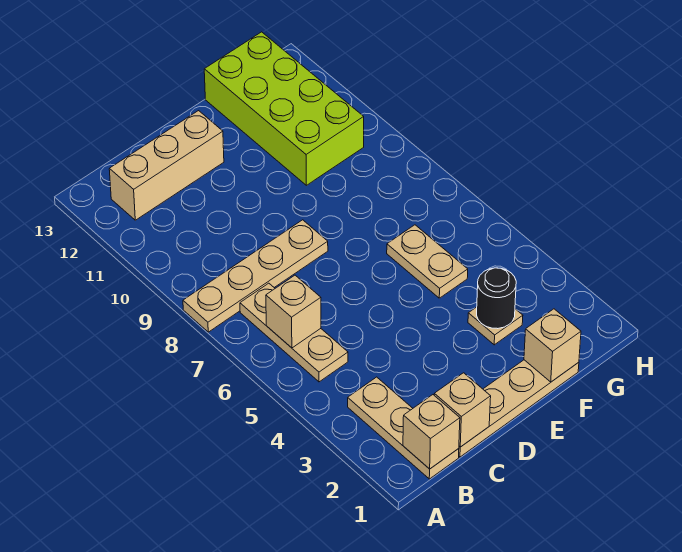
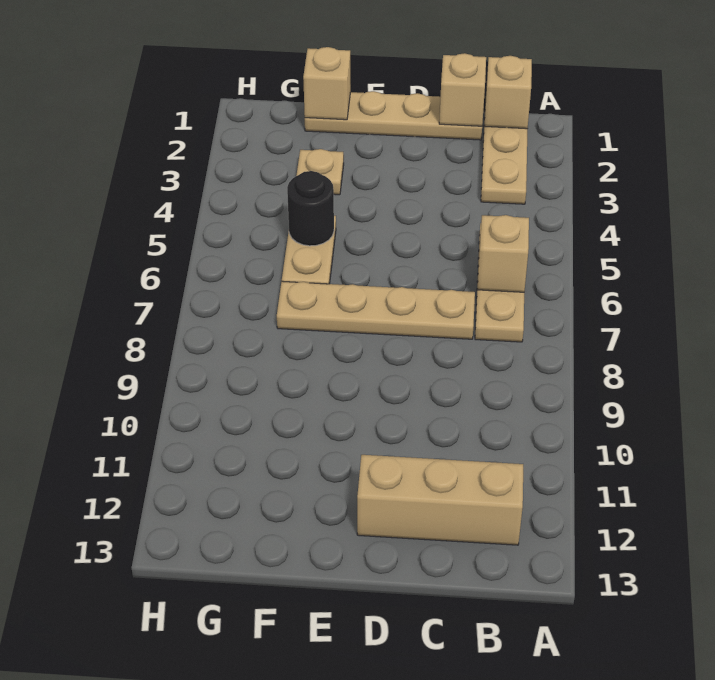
tan plate A8:D8 level 1 -> tan plate C7:F7 level 1
black round brick F3 level 2 -> black round brick F5 level 2
lime brick F10:G13 level 1 -> none

